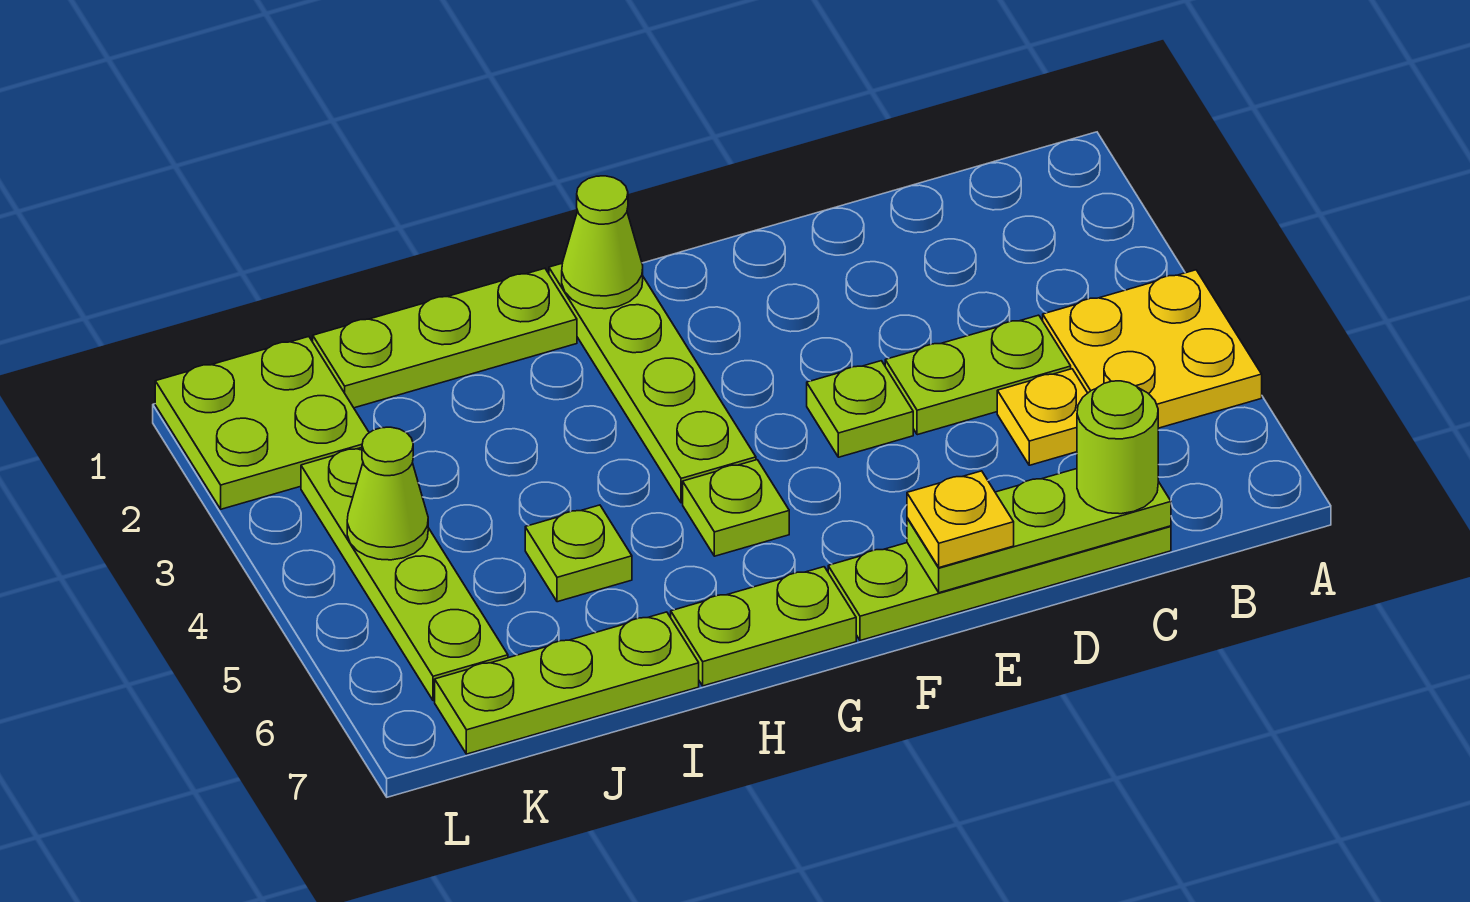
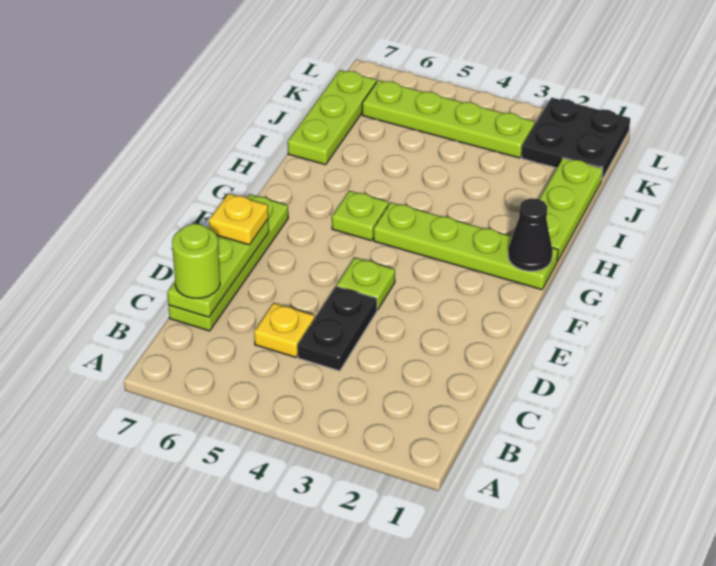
yellow plate A4:B5 level 1 -> none
lime plate C4:D4 level 1 -> black plate C4:D4 level 1
lime cone G1 level 2 -> black cone G1 level 2
lime plate G7:H7 level 1 -> none
lime plate I5 level 1 -> none
lime plate K1:L2 level 1 -> black plate K1:L2 level 1
lime cone K4 level 2 -> none

